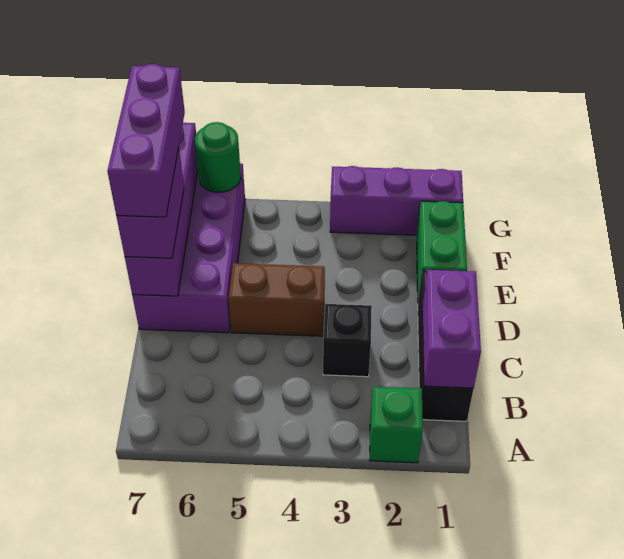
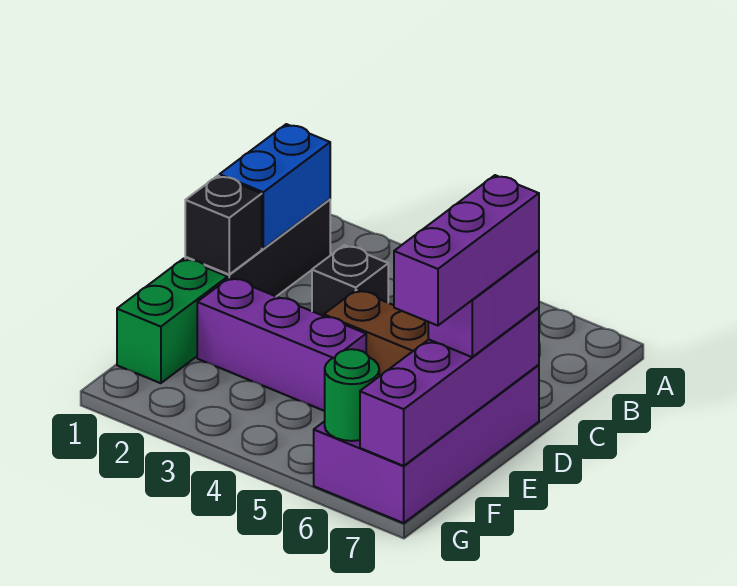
green brick A2 level 1 -> none
purple brick B1:C1 level 2 -> blue brick B1:C1 level 2
none -> black brick D1 level 2
purple brick G1:G3 level 1 -> purple brick E2:E4 level 1

